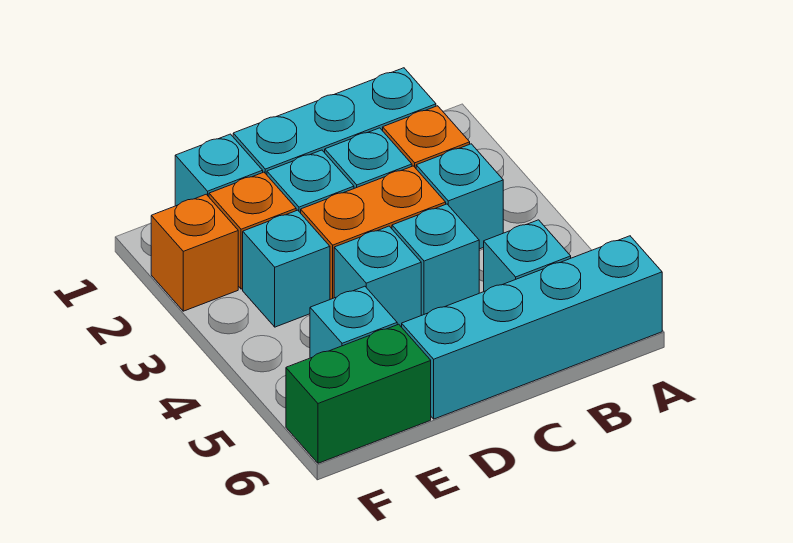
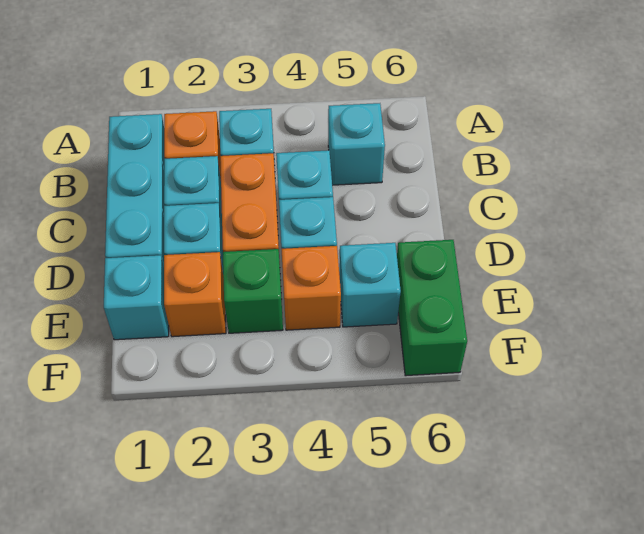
cyan brick A6:D6 level 1 -> none
cyan brick E3 level 1 -> green brick E3 level 1
orange brick F2 level 1 -> orange brick E4 level 1

